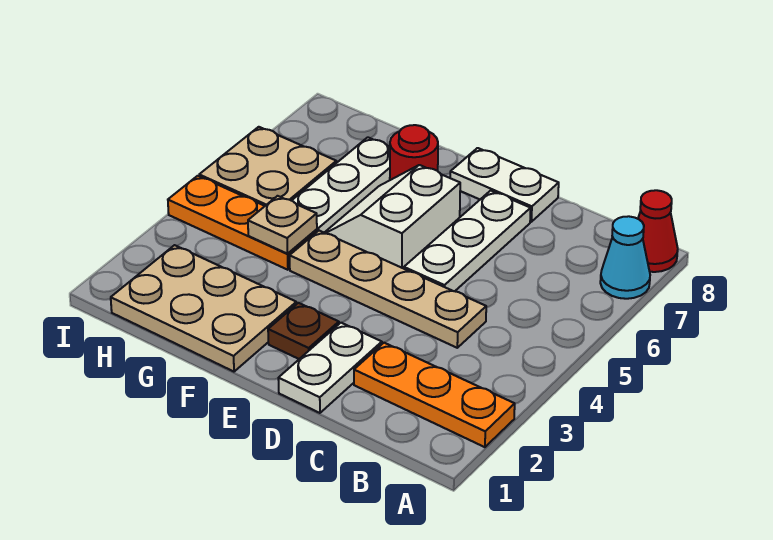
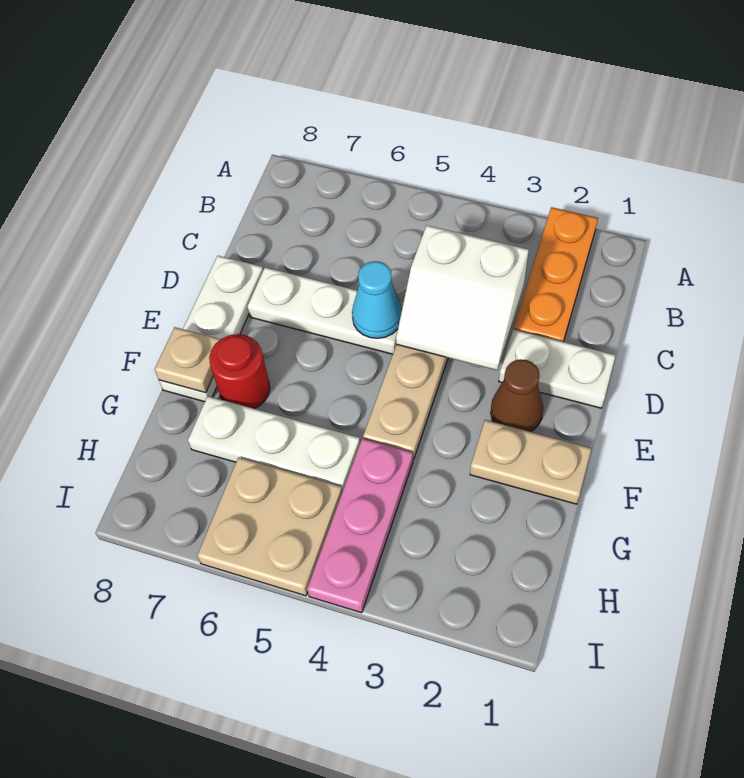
cyan cone A7 level 1 -> cyan cone D5 level 2
red cone A8 level 1 -> none
white plate D8:E8 level 1 -> white plate D8:F8 level 1
brown plate E2 level 1 -> brown cone E2 level 1
white slope E5:F6 level 1 top E -> white slope C3:D4 level 2 top C
tan plate F1:H2 level 1 -> tan plate F1:F2 level 1
orange plate G4:I4 level 1 -> pink plate G4:I4 level 1
tan plate G4 level 2 -> tan plate F8 level 2

